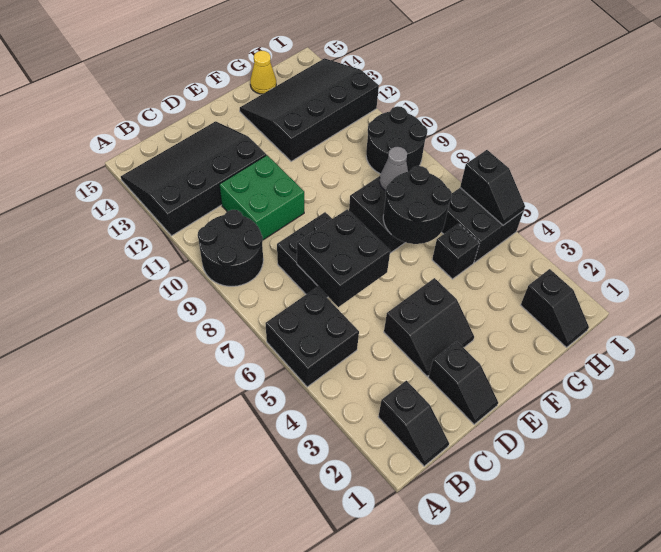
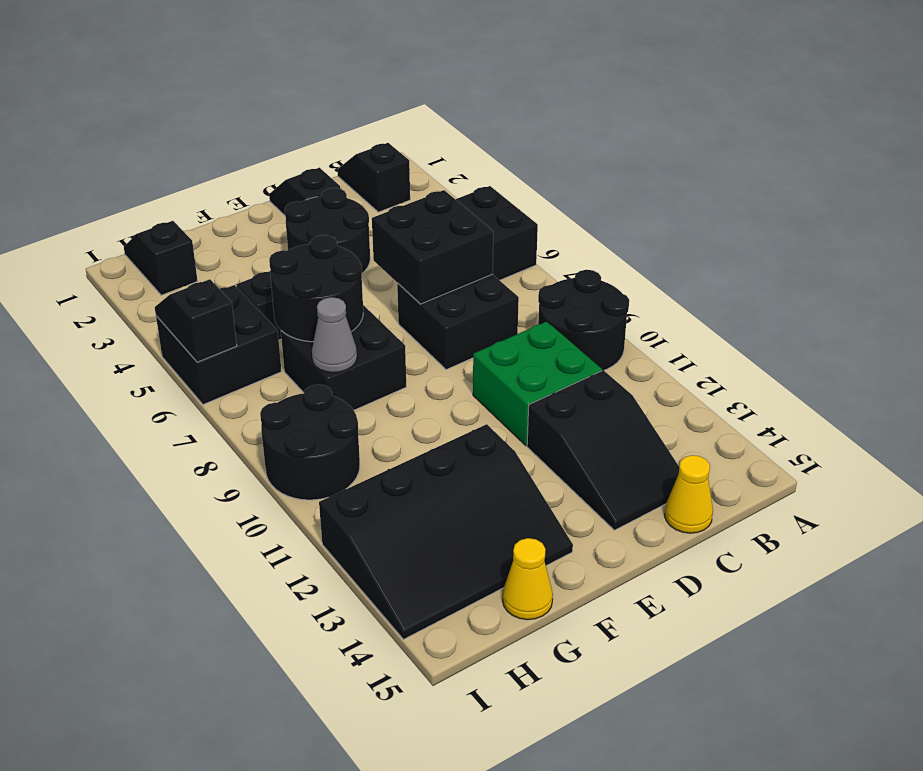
black slope A12:D14 level 1 top 12 -> black slope C12:D14 level 1 top 12
none -> yellow cone C15 level 1
black slope D3:E4 level 1 top 4 -> black round brick D3:E4 level 1

